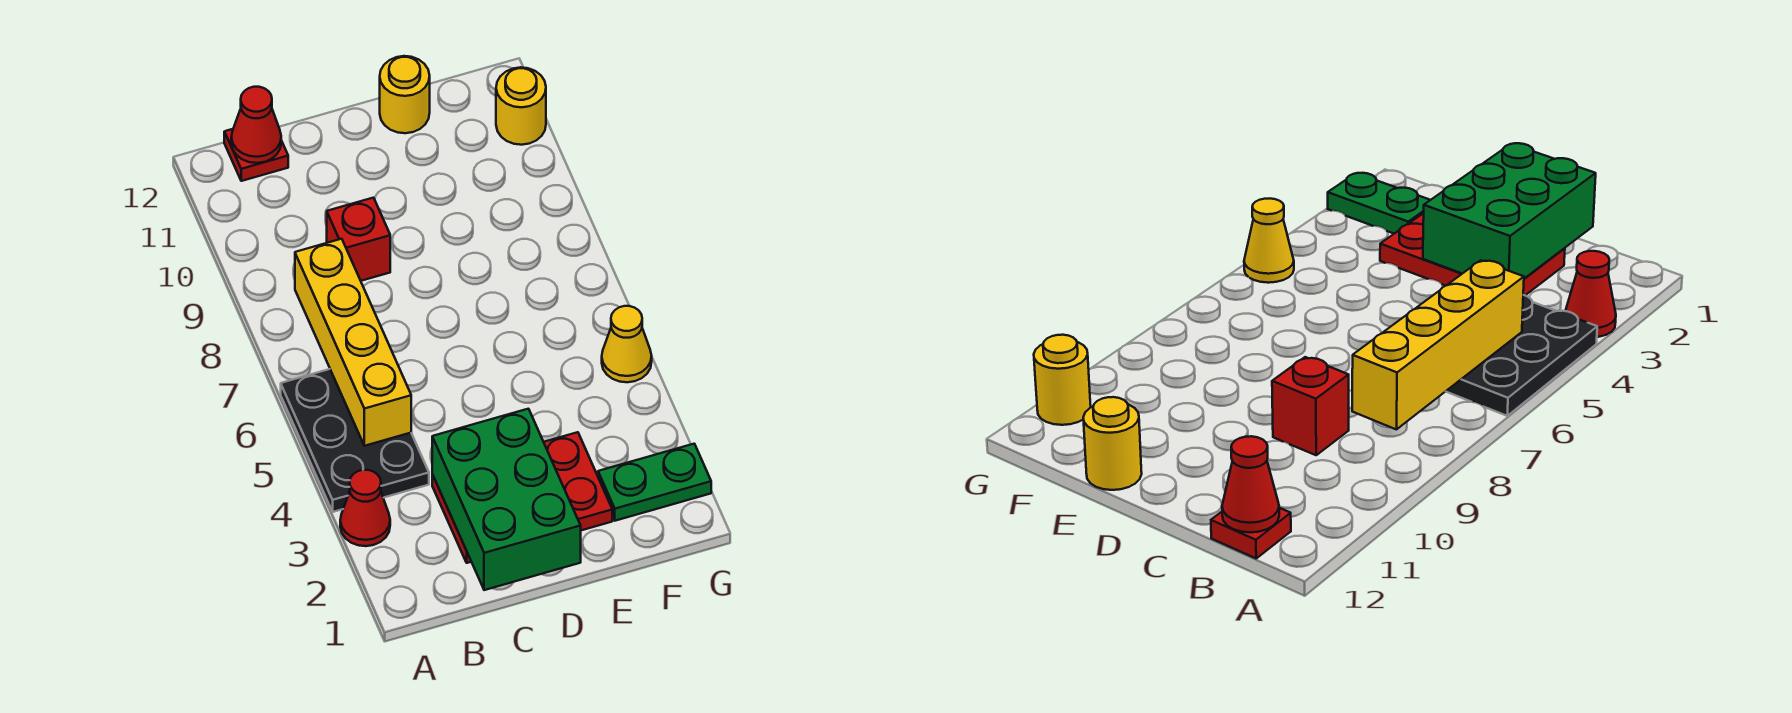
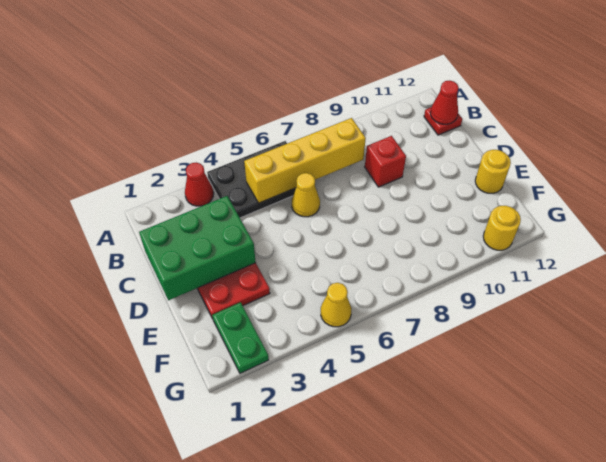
none -> yellow cone C6 level 1

